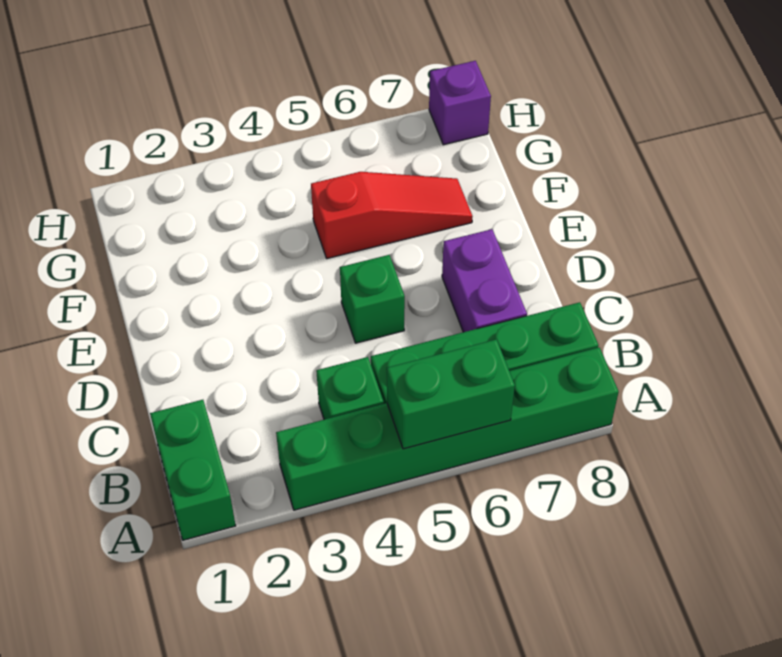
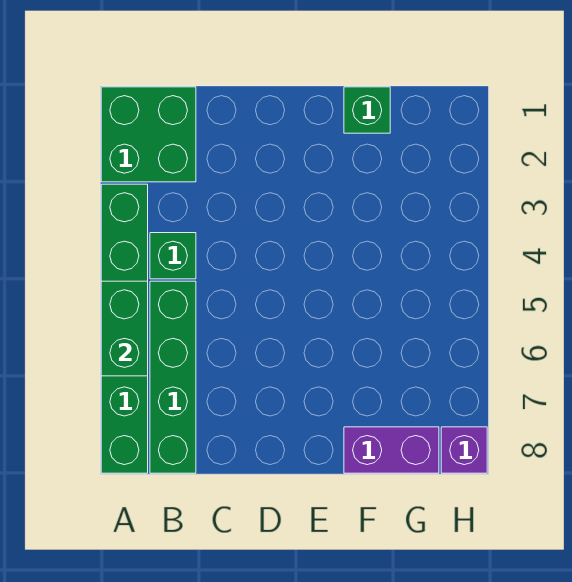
green brick A1:B1 level 1 -> green brick A1:B2 level 1
purple brick C7:D7 level 1 -> purple brick F8:G8 level 1
green brick D5 level 1 -> green brick F1 level 1
red slope F5:F7 level 1 top 5 -> none

